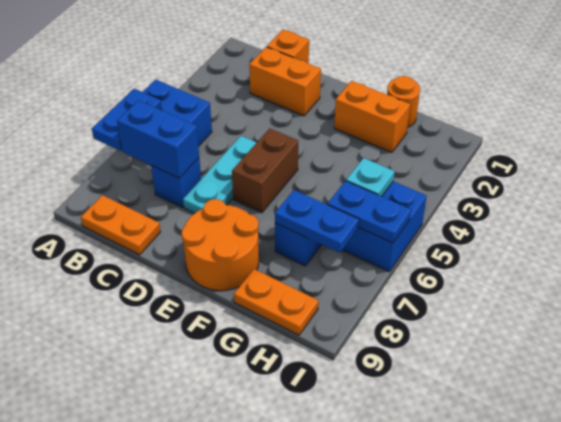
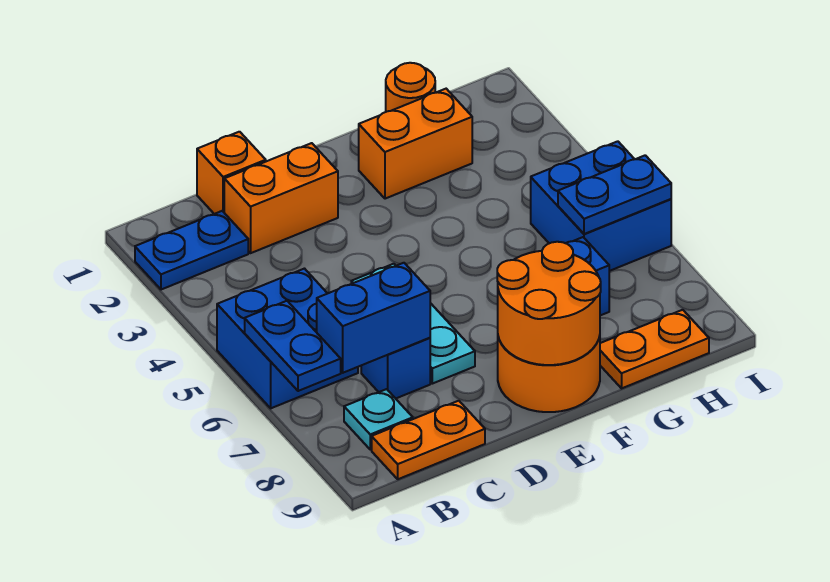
brown brick E5:E6 level 1 -> none
none -> orange round brick E8:F9 level 2
blue plate G7:H7 level 2 -> blue plate A2:B2 level 1
cyan plate H5 level 2 -> cyan plate B8 level 1

